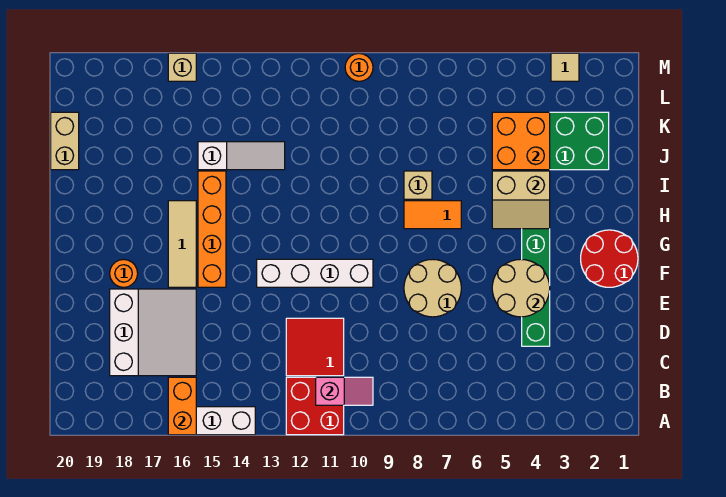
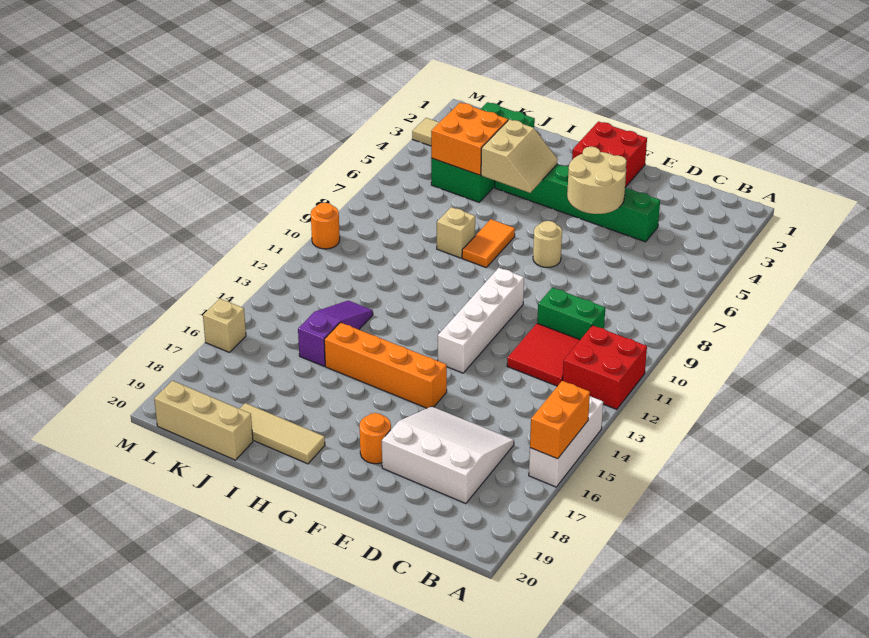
orange brick A16:B16 level 2 -> orange brick A15:A16 level 2
pink slope B10:B11 level 2 top 11 -> none
none -> green brick C10:D10 level 1
tan round brick E7:F8 level 1 -> tan round brick F7 level 1
red round brick F1:G2 level 1 -> red brick F1:G2 level 1
tan tile F16:H16 level 1 -> tan tile H19:J19 level 1
white slope J13:J15 level 1 top 15 -> purple slope J13:J15 level 1 top 15
tan brick J20:K20 level 1 -> tan brick J20:L20 level 1

